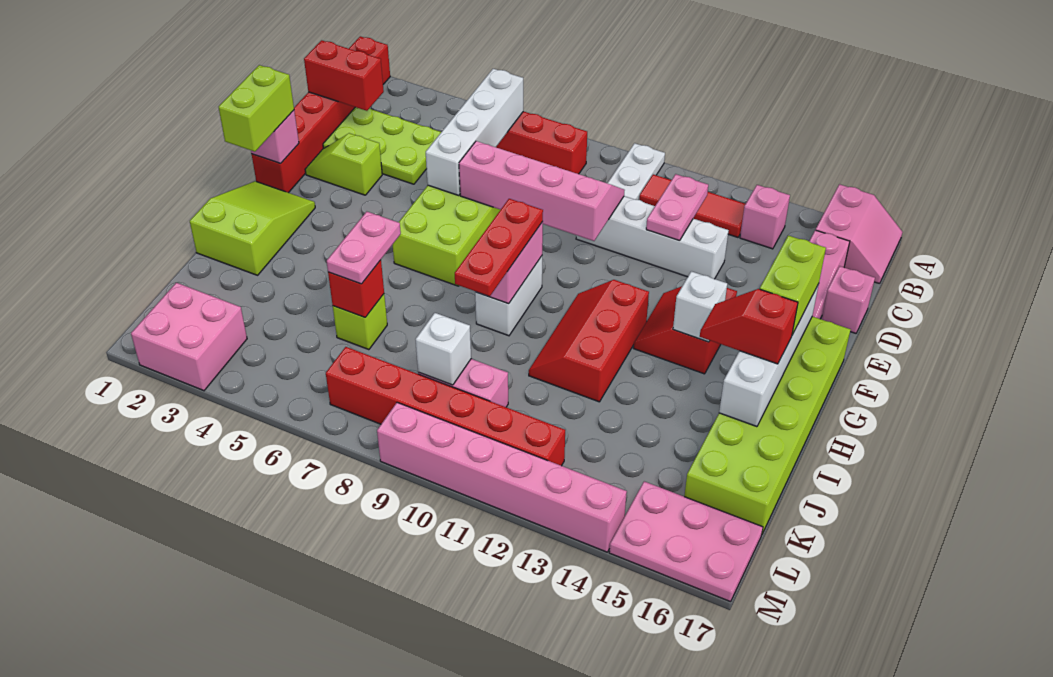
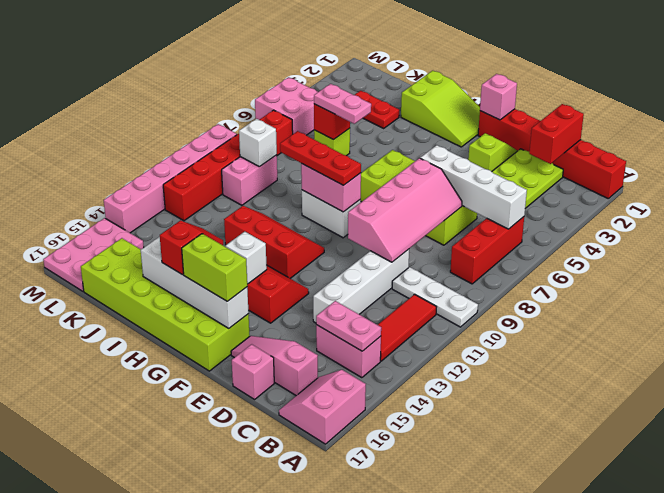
pink slope A16:B17 level 1 top 16 -> pink slope A16:B17 level 1 top A
pink brick B14 level 1 -> pink brick B14:C14 level 1
pink plate C12:D12 level 2 -> pink plate B14:C14 level 2
lime brick F1:G1 level 3 -> none
none -> red plate J3:K3 level 1
pink brick L2:M3 level 1 -> pink brick L5:M6 level 1

